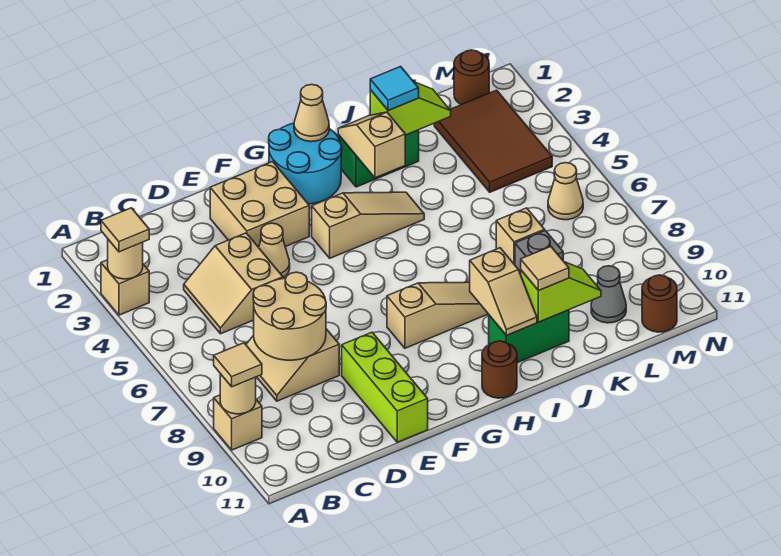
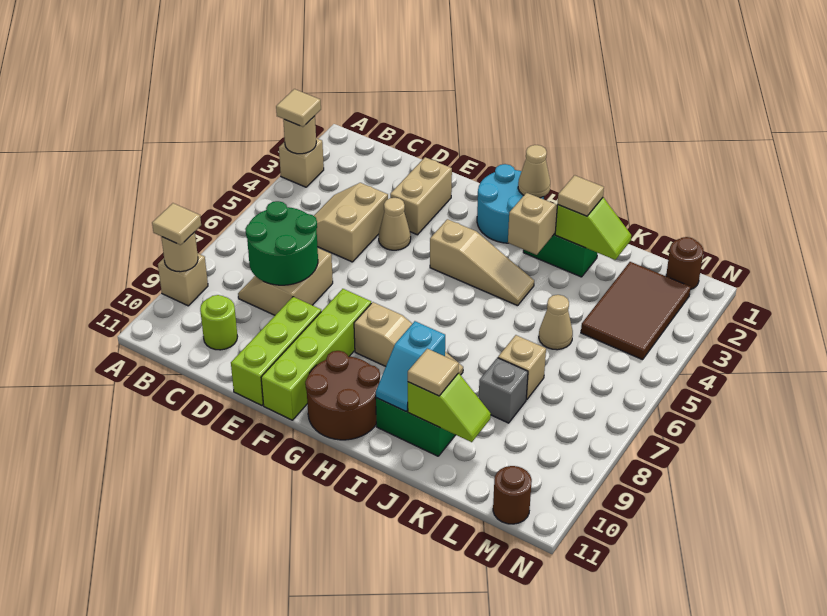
tan round brick C7:D8 level 2 -> green round brick C7:D8 level 2
none -> lime round brick C10 level 1
tan brick E2:F3 level 1 -> tan brick E2:E3 level 1
none -> lime brick F8:F11 level 1
brown round brick H11 level 1 -> brown round brick G10:H11 level 1
tan slope I9:I10 level 2 top 9 -> cyan slope I9:I10 level 2 top 9
cyan tile J2 level 3 -> tan tile J2 level 3
grey cone L10 level 1 -> none
tan cone M6 level 1 -> tan cone K5 level 1

